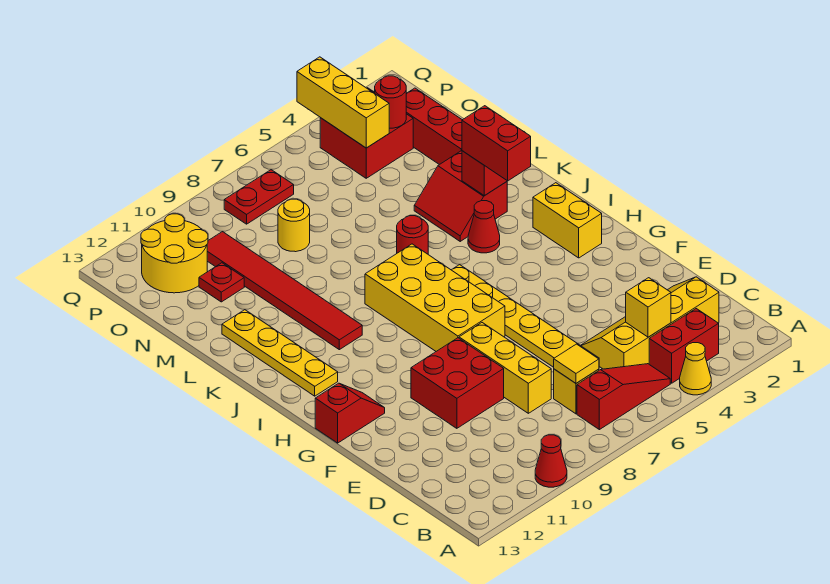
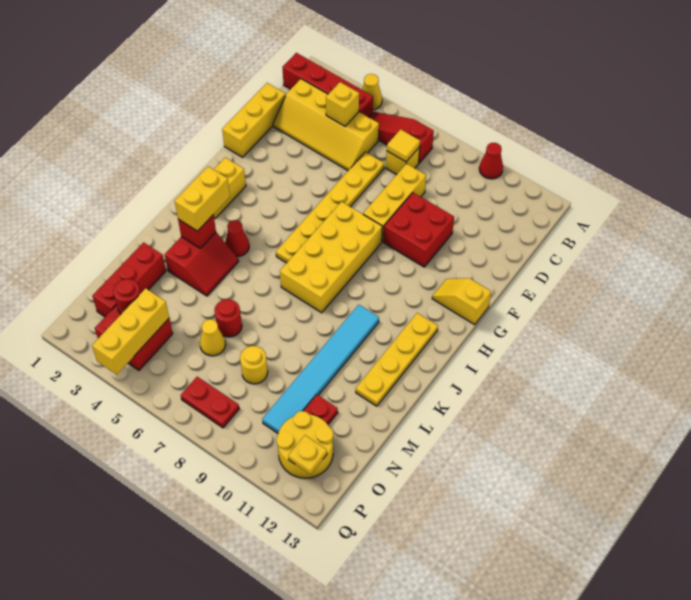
red brick B3:B4 level 1 -> red brick B1:B4 level 1
none -> yellow brick D1:F1 level 1
red slope G12:G13 level 1 top 13 -> yellow slope G12:G13 level 1 top 13
red brick J3:K3 level 3 -> yellow brick J3:K3 level 3
red tile J10:O10 level 1 -> cyan tile J10:O10 level 1
red round brick K6 level 1 -> red round brick M6 level 1
none -> yellow cone N6 level 1
none -> yellow plate P12 level 2

